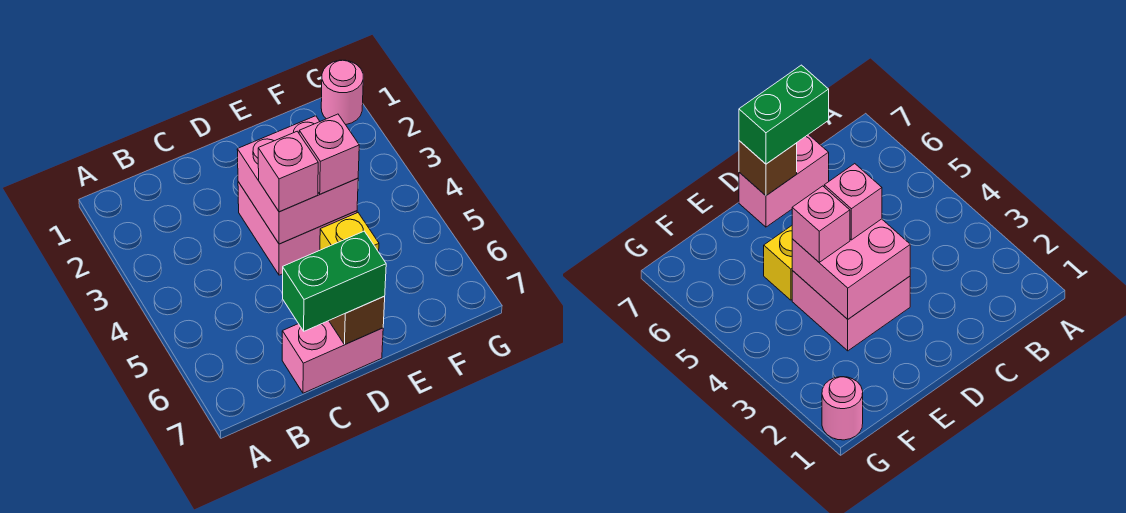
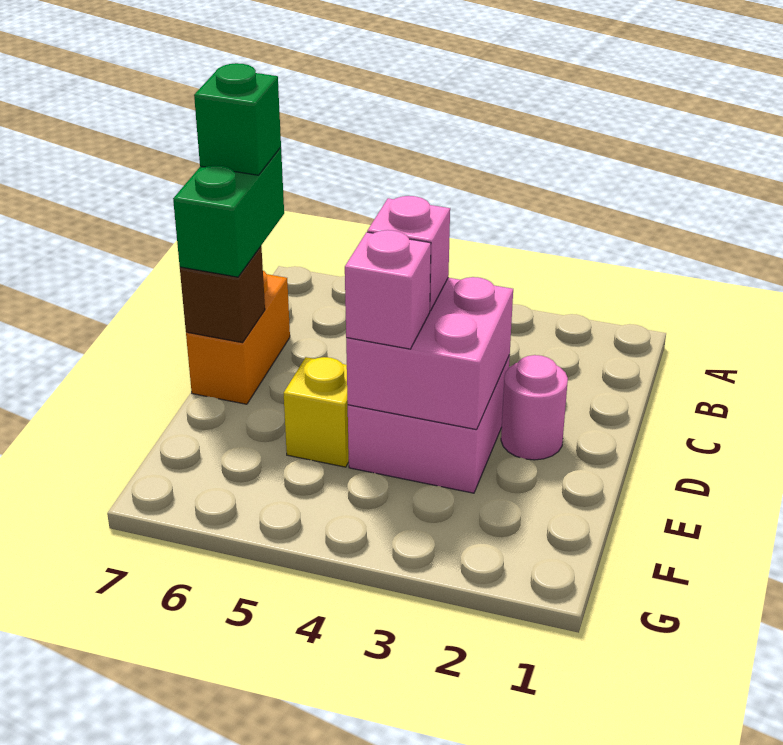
pink brick C7:D7 level 1 -> orange brick C7:D7 level 1
none -> green brick C7 level 4
pink round brick G1 level 1 -> pink round brick D2 level 1

